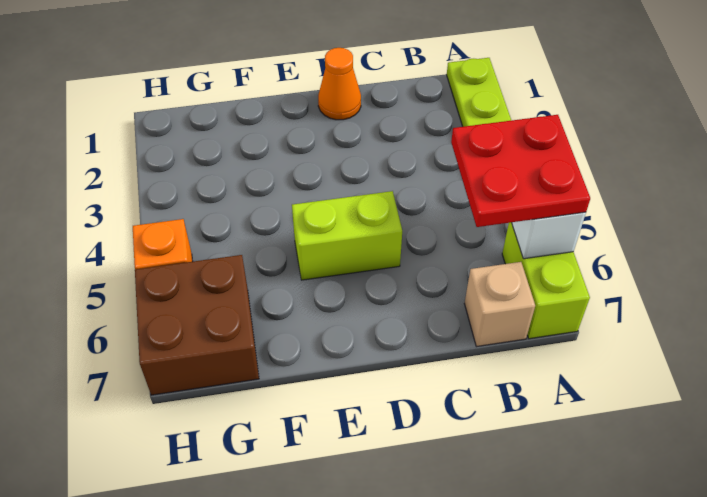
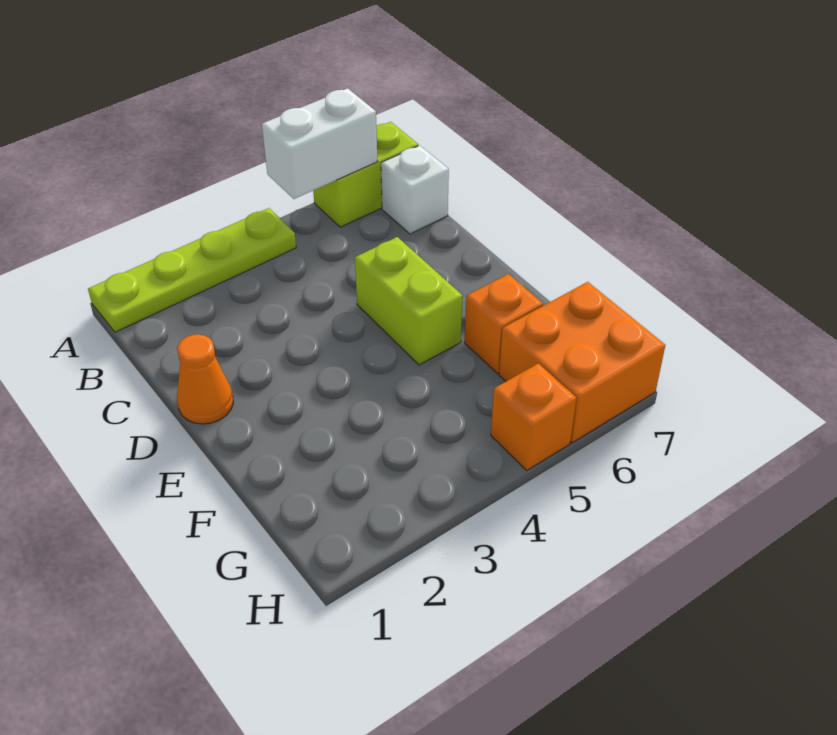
red plate A5:B6 level 3 -> none
tan brick B7 level 1 -> white brick B7 level 1
none -> orange brick F6 level 1
brown brick G6:H7 level 1 -> orange brick G6:H7 level 1

